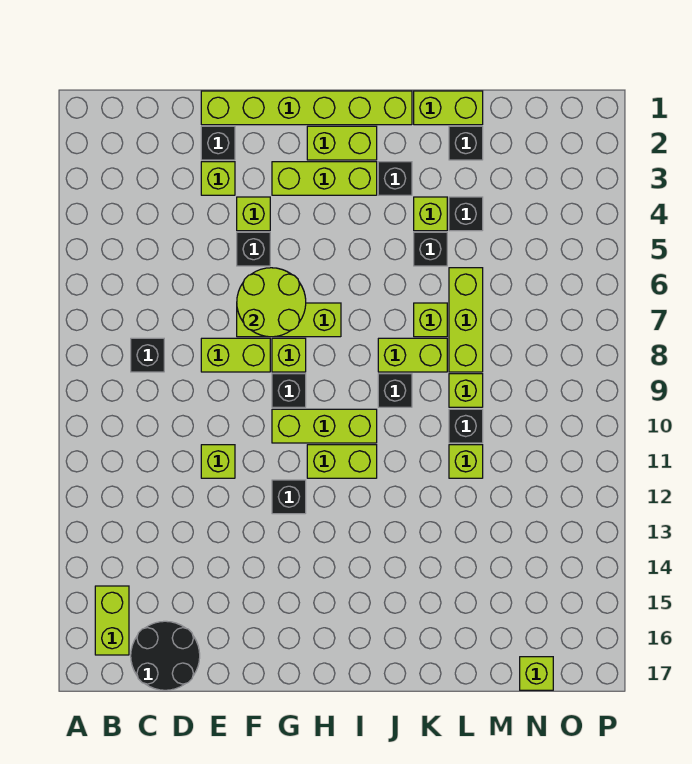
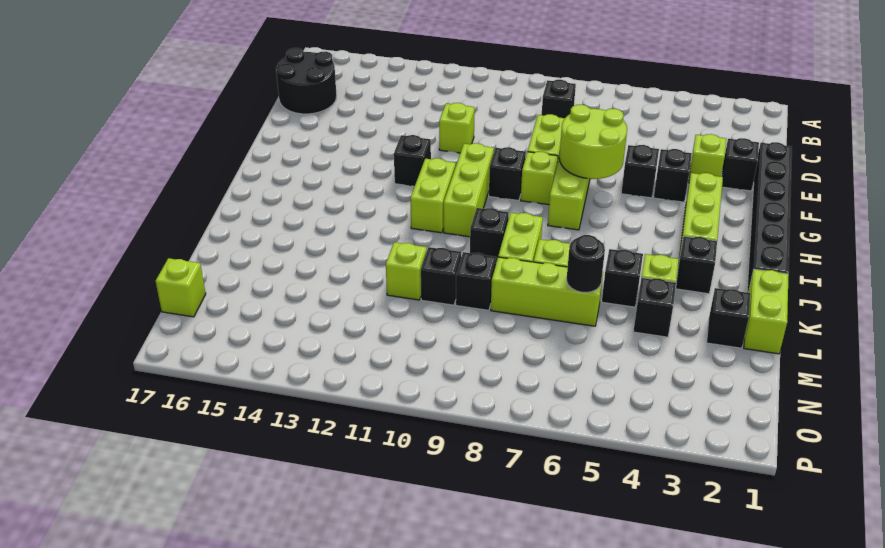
lime brick B15:B16 level 1 -> none
lime brick E1:J1 level 1 -> black brick E1:J1 level 1
lime brick F4 level 1 -> black brick F4 level 1
lime brick H2:I2 level 1 -> none
none -> black round brick L6 level 2
lime brick L9 level 1 -> black brick L9 level 1

